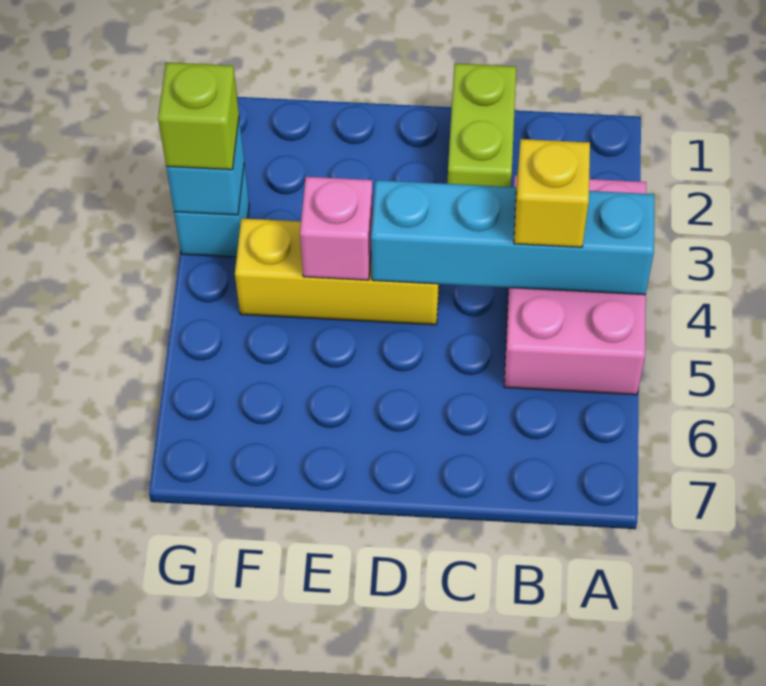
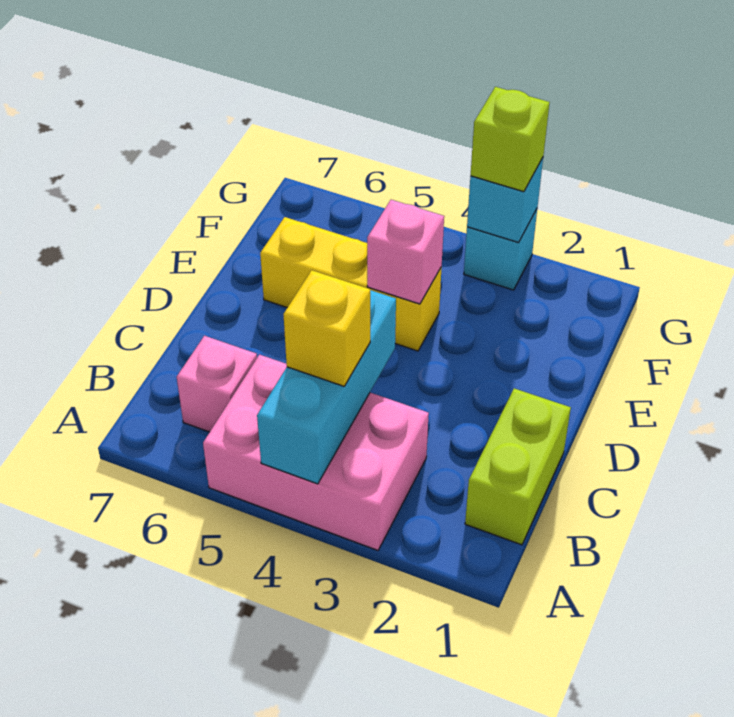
cyan brick A4:D4 level 2 -> cyan brick A4:C4 level 2
none -> pink brick B6 level 1
lime brick C1:C2 level 1 -> lime brick B1:C1 level 1
yellow brick D4:F4 level 1 -> yellow brick E4:E6 level 1

